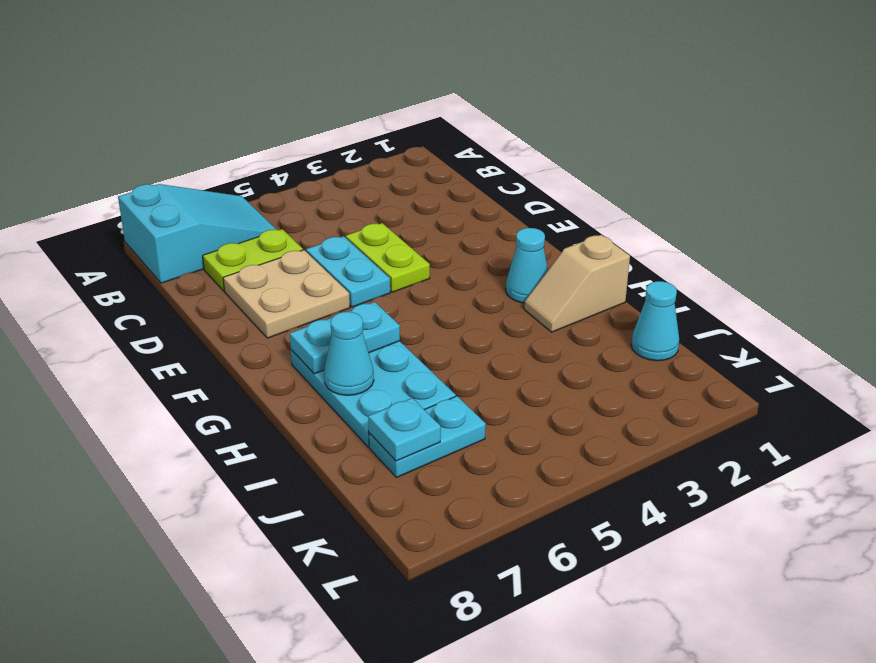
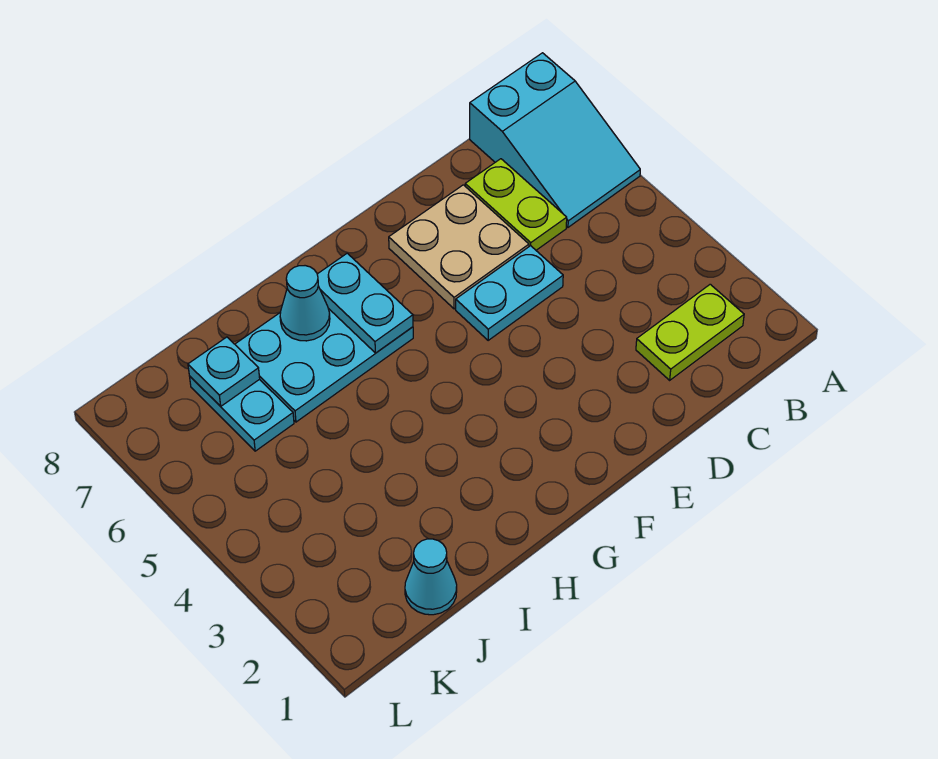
lime plate D4:E4 level 1 -> lime plate B2:C2 level 1
cyan cone G2 level 1 -> none
tan slope H1:H2 level 1 top 1 -> none

